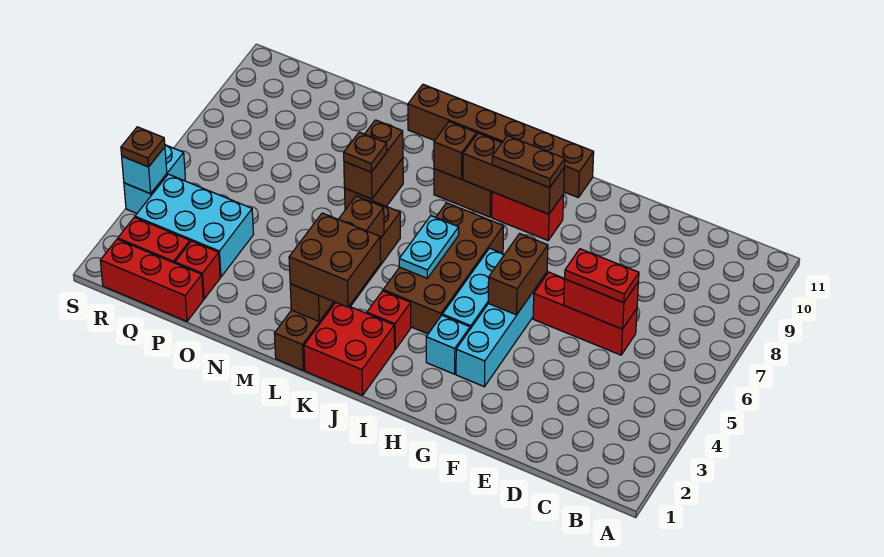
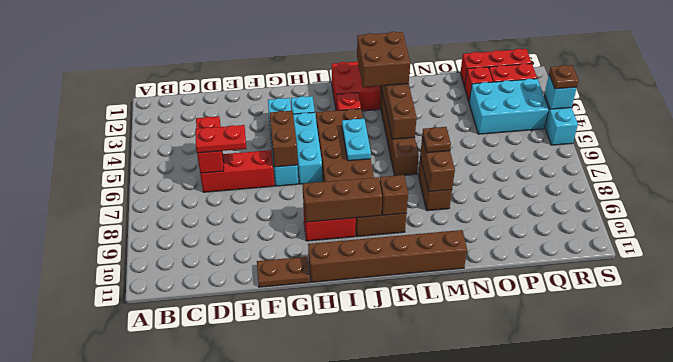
red brick D6:E6 level 2 -> red brick D5:D6 level 2
brown plate H9:I9 level 3 -> brown plate F11:G11 level 1

